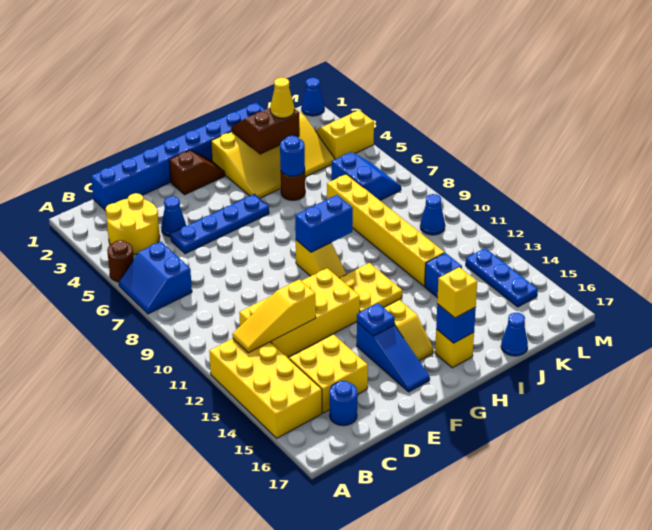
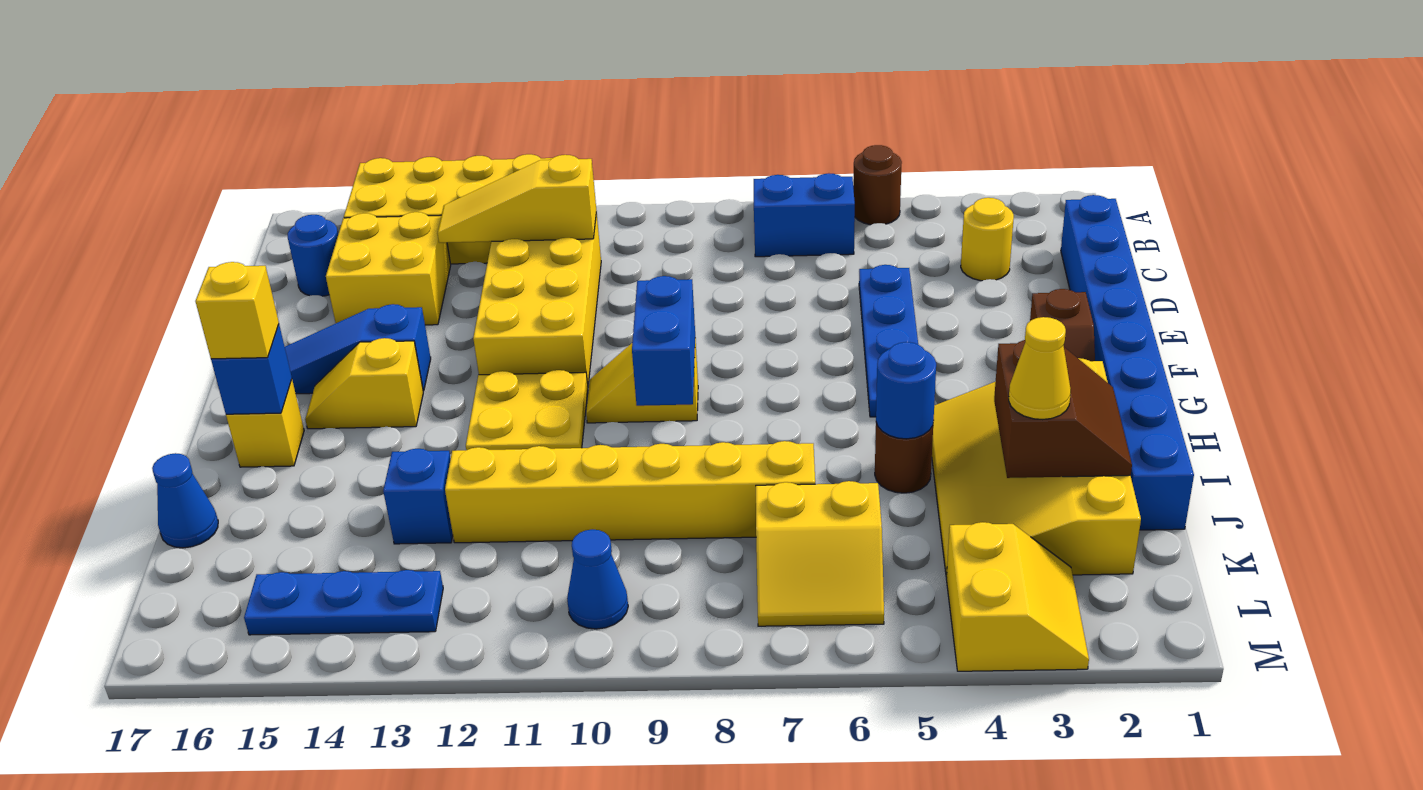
yellow round brick B3:C4 level 1 -> yellow round brick C3 level 1
yellow slope B12:D12 level 2 top D -> yellow slope C11:C13 level 2 top 11
blue cone D4 level 1 -> none
blue plate F14 level 2 -> none
blue slope K6:L7 level 1 top K -> yellow slope K6:L7 level 1 top K
blue cone M1 level 1 -> none

